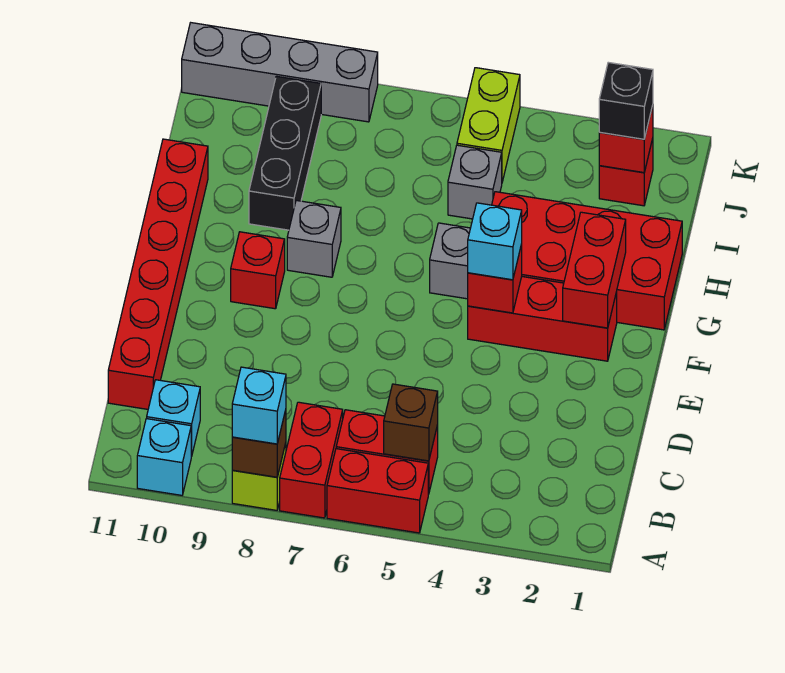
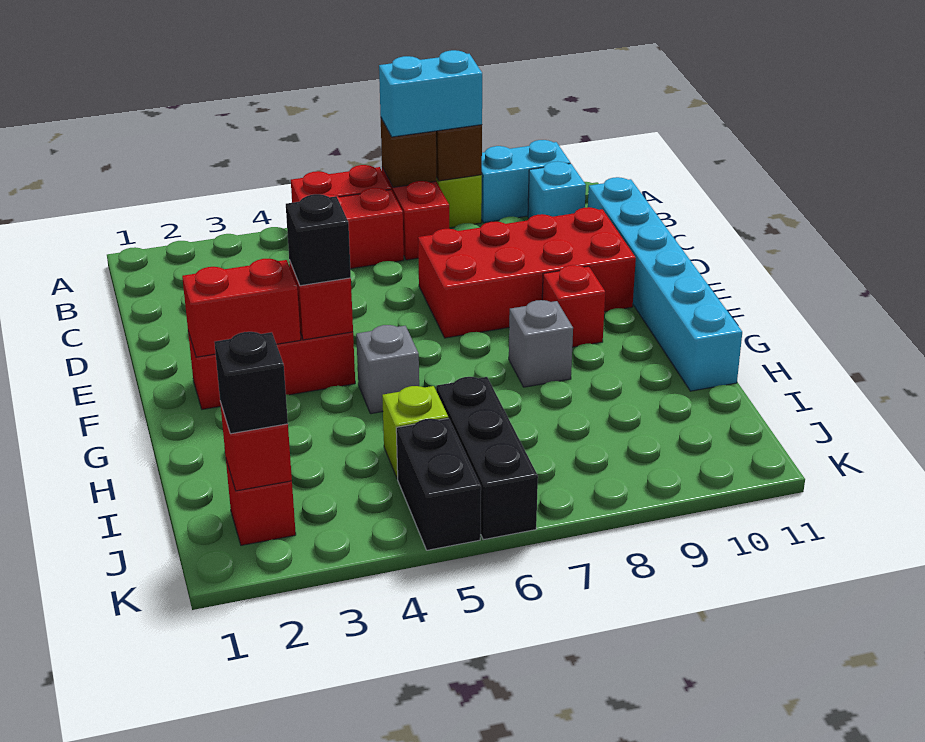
cyan brick A8 level 3 -> cyan brick A7:A8 level 3
cyan brick A10 level 1 -> cyan brick A9:A10 level 1
brown brick B5 level 2 -> brown brick A7 level 2
red brick C11:H11 level 1 -> cyan brick C11:H11 level 1
red brick F2:G2 level 2 -> red brick F2:F3 level 2
cyan brick F4 level 3 -> black brick F4 level 3
red brick G1:H4 level 1 -> red brick D7:E10 level 1
black brick H9:J9 level 1 -> black brick I6:K6 level 1
grey brick I5 level 1 -> lime brick I5 level 1
lime brick J5:K5 level 1 -> black brick J5:K5 level 1
grey brick K8:K11 level 1 -> none

